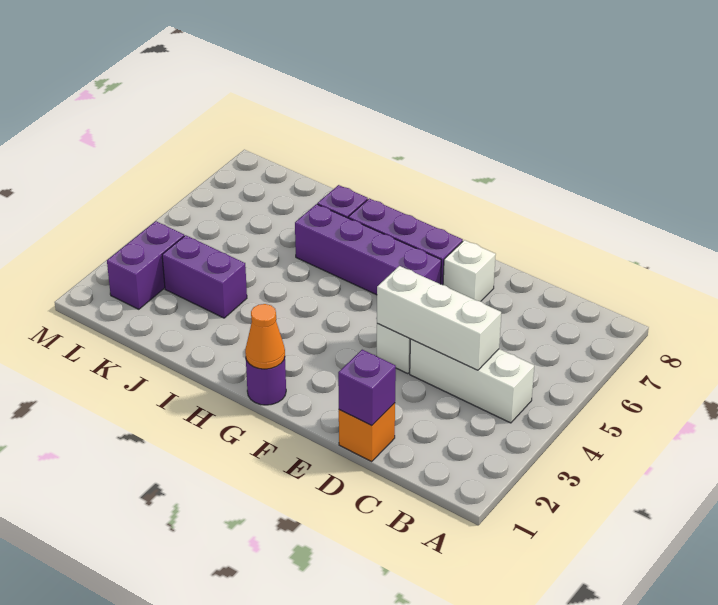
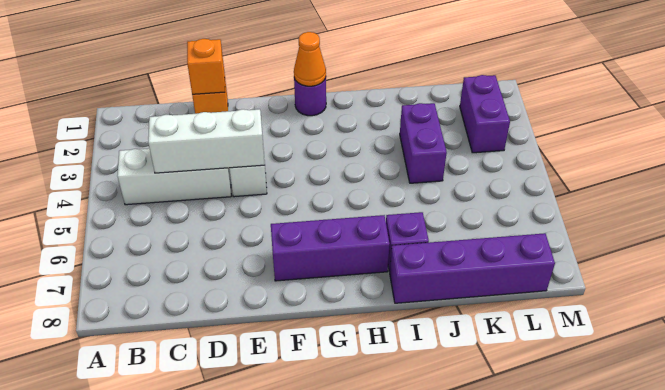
purple brick D1 level 2 -> orange brick D1 level 2
white brick E7 level 1 -> none
purple brick F6:I6 level 1 -> purple brick I8:L8 level 1
purple brick J3:K3 level 1 -> purple brick J3:J4 level 1

